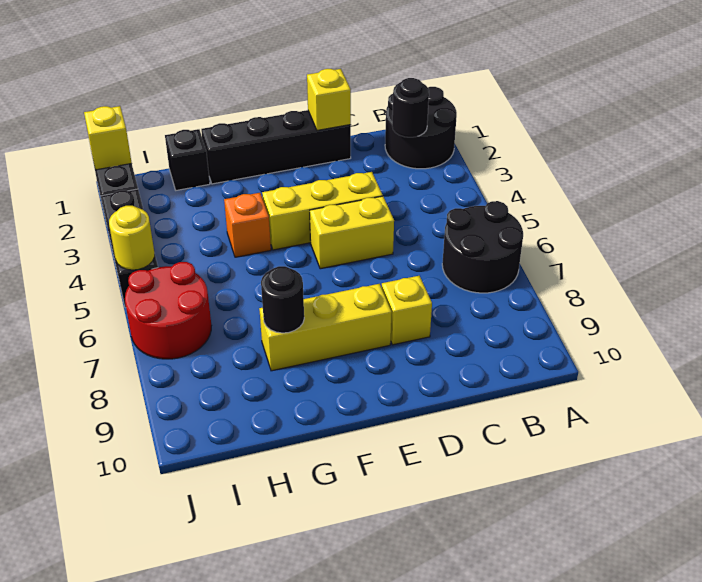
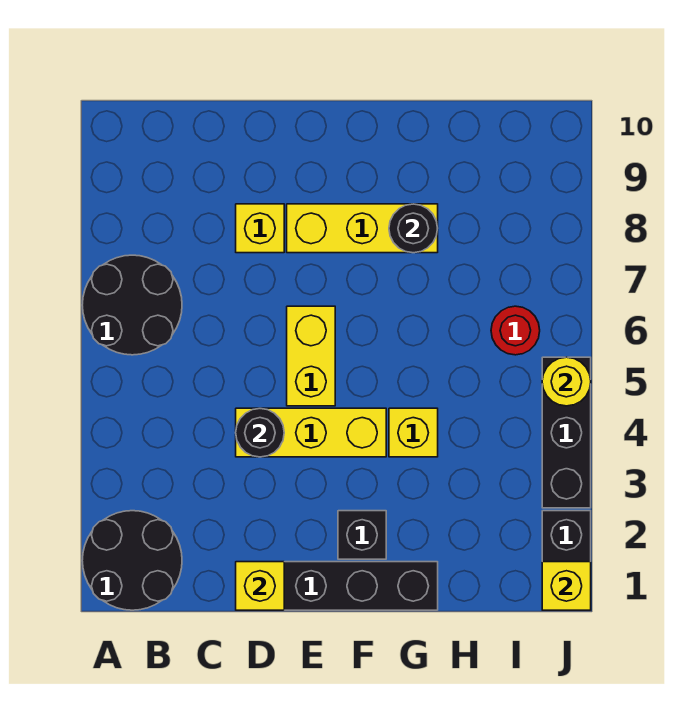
black round brick B2 level 2 -> black round brick D4 level 2
yellow brick D5:E5 level 1 -> yellow brick E5:E6 level 1
orange brick G4 level 1 -> yellow brick G4 level 1
black brick H1 level 1 -> black brick F2 level 1
red round brick I6:J7 level 1 -> red round brick I6 level 1

